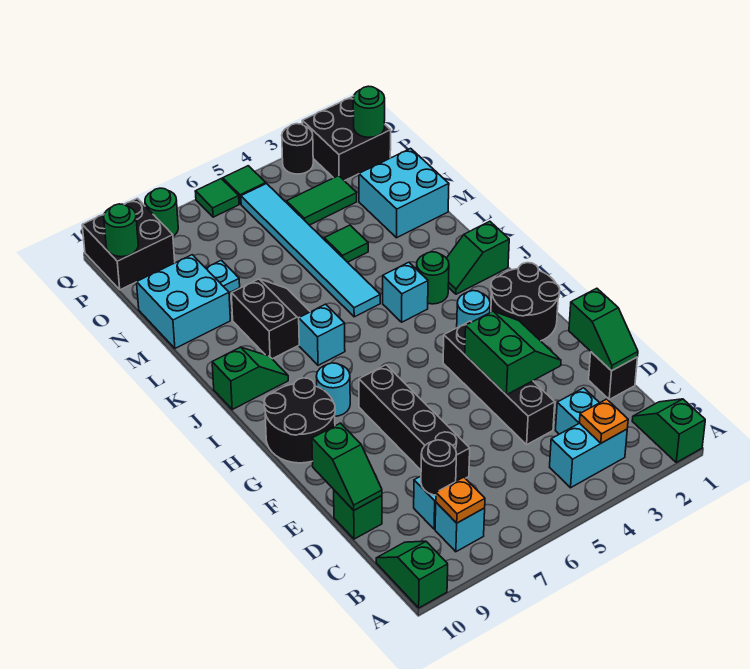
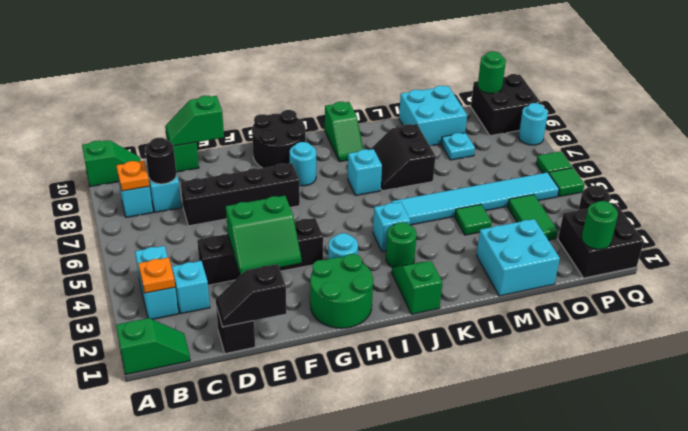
green slope D1:E1 level 2 top E -> black slope D1:E1 level 2 top E
black round brick G1:H2 level 1 -> green round brick G1:H2 level 1
black slope K7:L8 level 1 top 8 -> black slope K7:L8 level 1 top L
green round brick Q8 level 1 -> cyan round brick Q8 level 1

